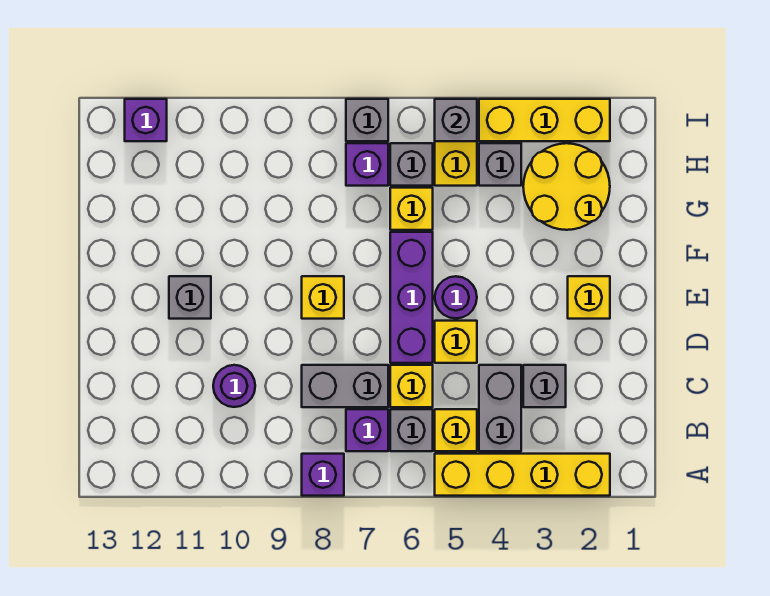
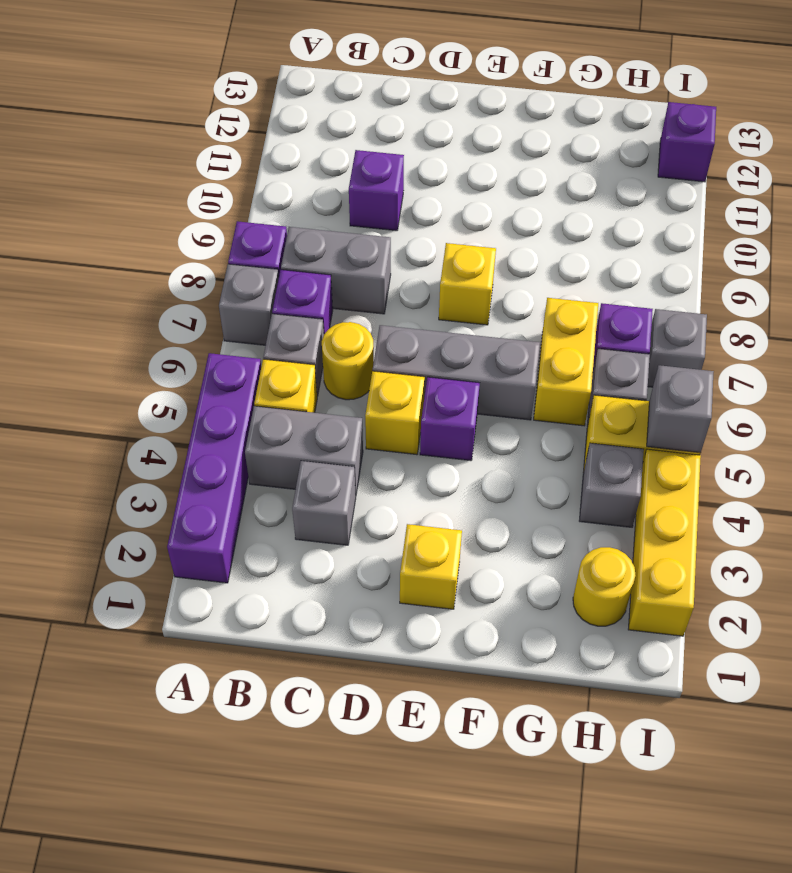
yellow brick A2:A5 level 1 -> purple brick A2:A5 level 1
yellow brick C6 level 1 -> yellow round brick C6 level 1
grey brick C7:C8 level 1 -> grey brick B8:C8 level 1
purple round brick C10 level 1 -> purple brick C10 level 1
purple brick D6:F6 level 1 -> grey brick D6:F6 level 1
purple round brick E5 level 1 -> purple brick E5 level 1
grey brick E11 level 1 -> grey brick A7 level 1
yellow round brick G2:H3 level 1 -> yellow round brick H2 level 1
yellow brick G6 level 1 -> yellow brick G6:G7 level 1

